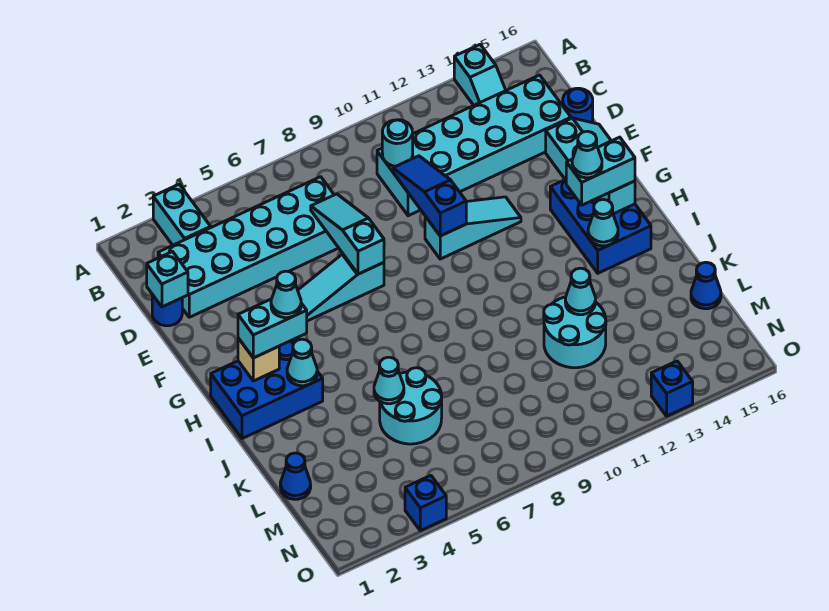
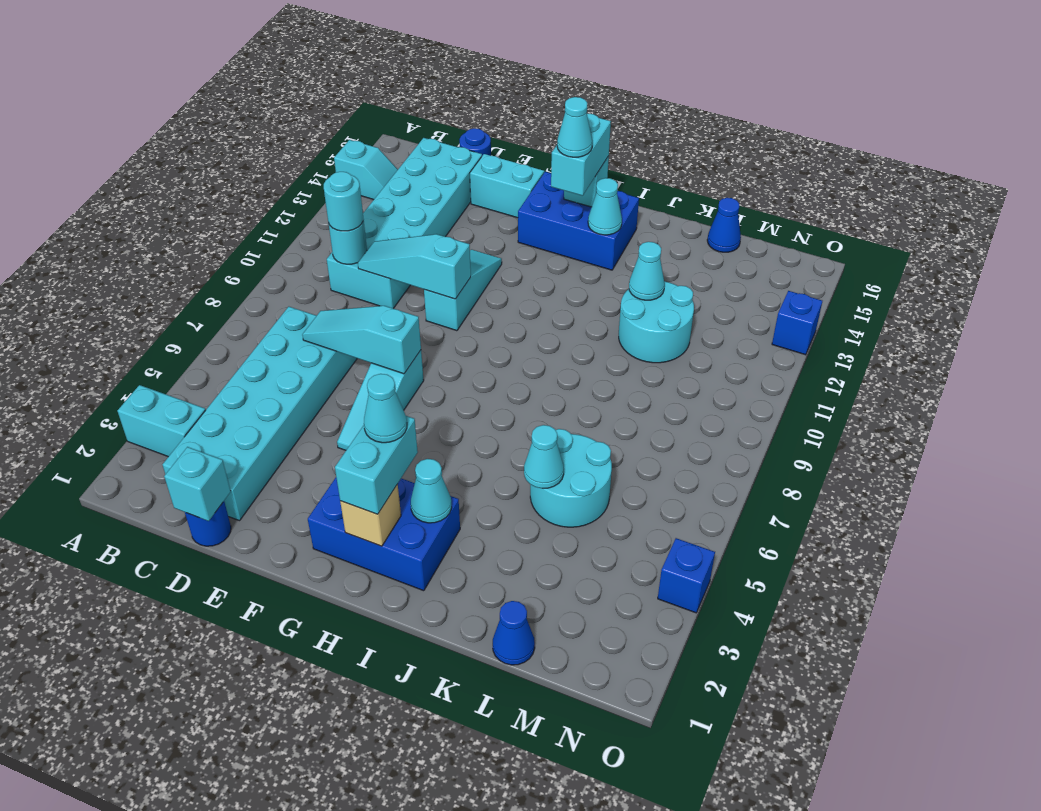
none -> cyan round brick C10 level 3
blue slope D10:F10 level 2 top F -> cyan slope D10:F10 level 2 top F
blue brick H1:I3 level 1 -> blue brick G2:I3 level 1

